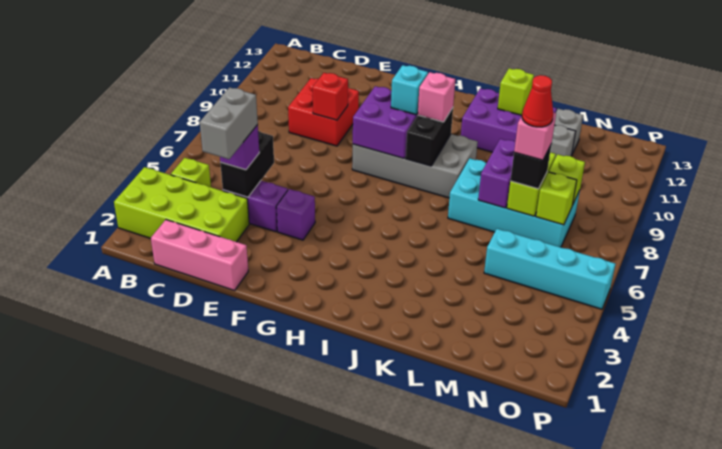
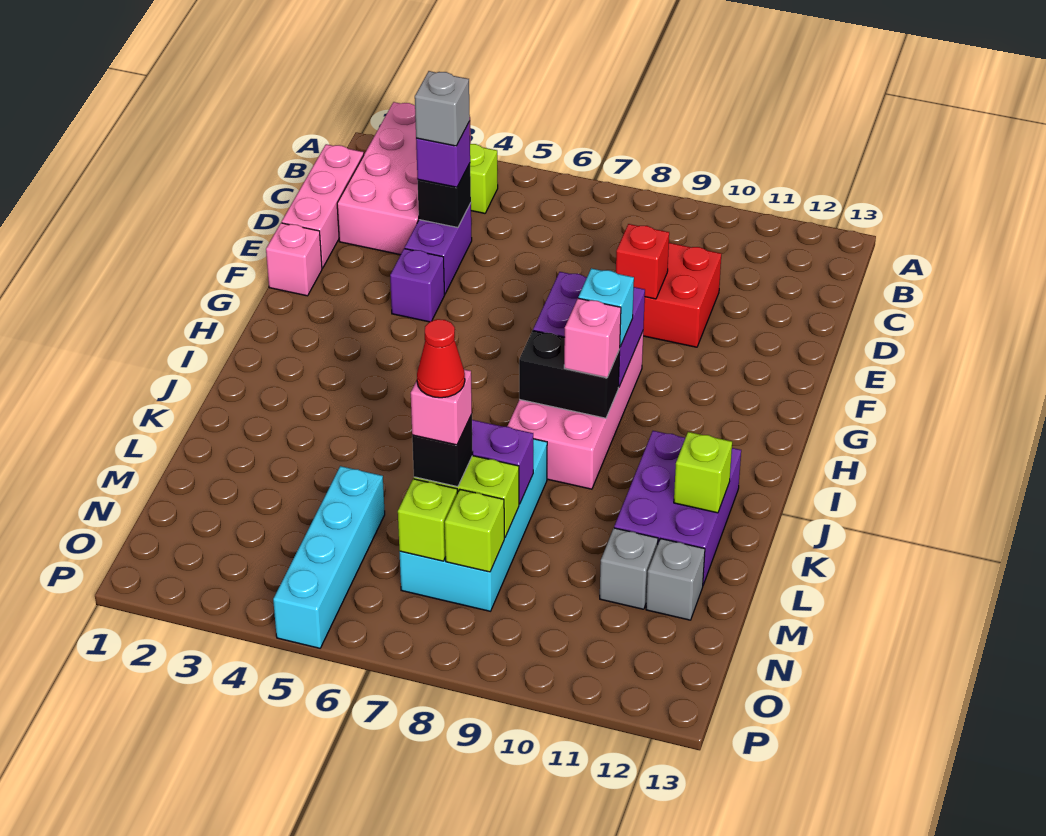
lime brick A2:D3 level 1 -> pink brick A2:D3 level 1
grey brick D3:D4 level 4 -> grey brick D4 level 4
black brick D4:D5 level 2 -> black brick D4 level 2
none -> pink brick F1 level 1
grey brick G8:J9 level 1 -> pink brick G8:J9 level 1

